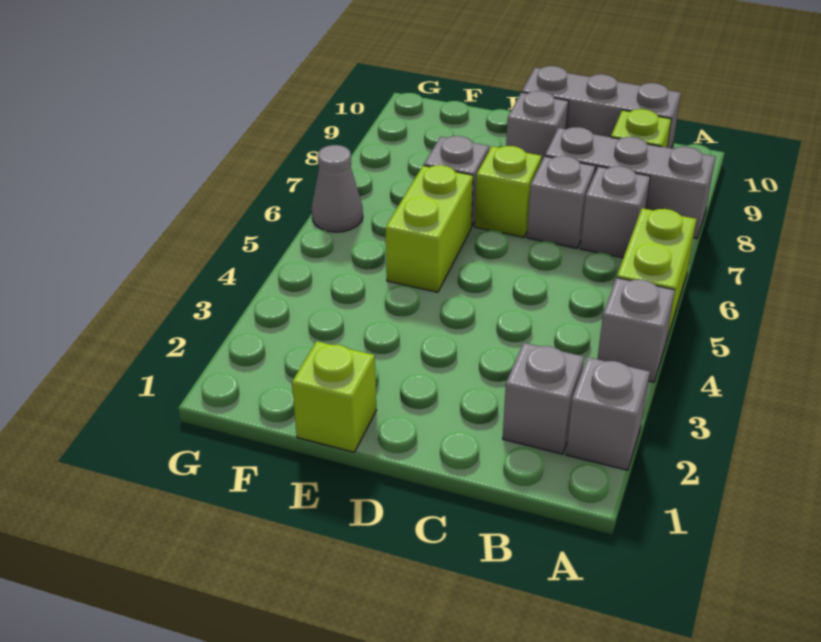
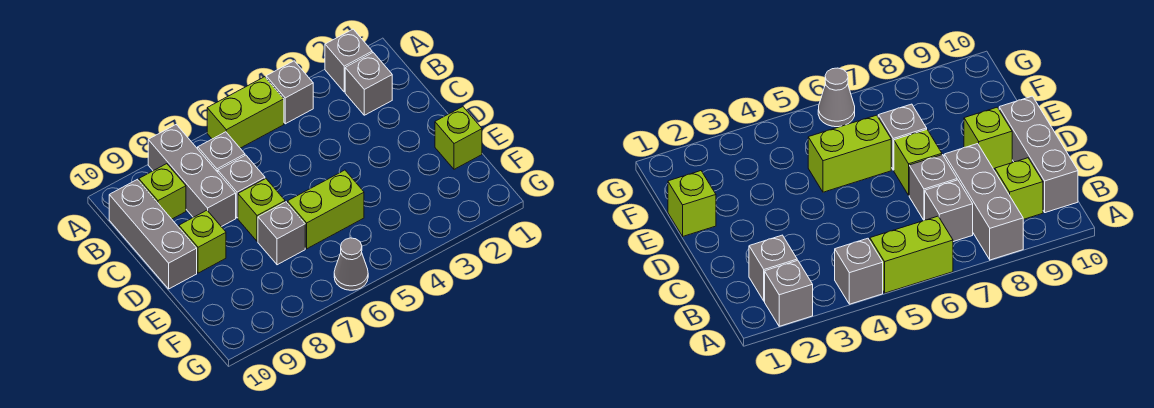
grey brick D9 level 1 -> lime brick D9 level 1

